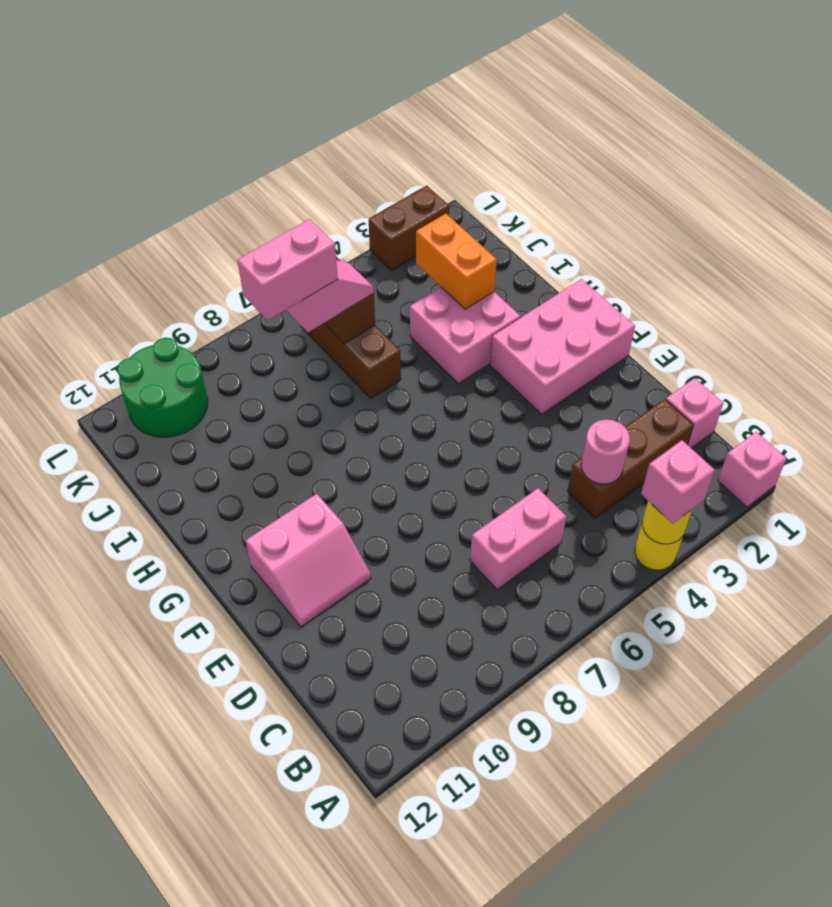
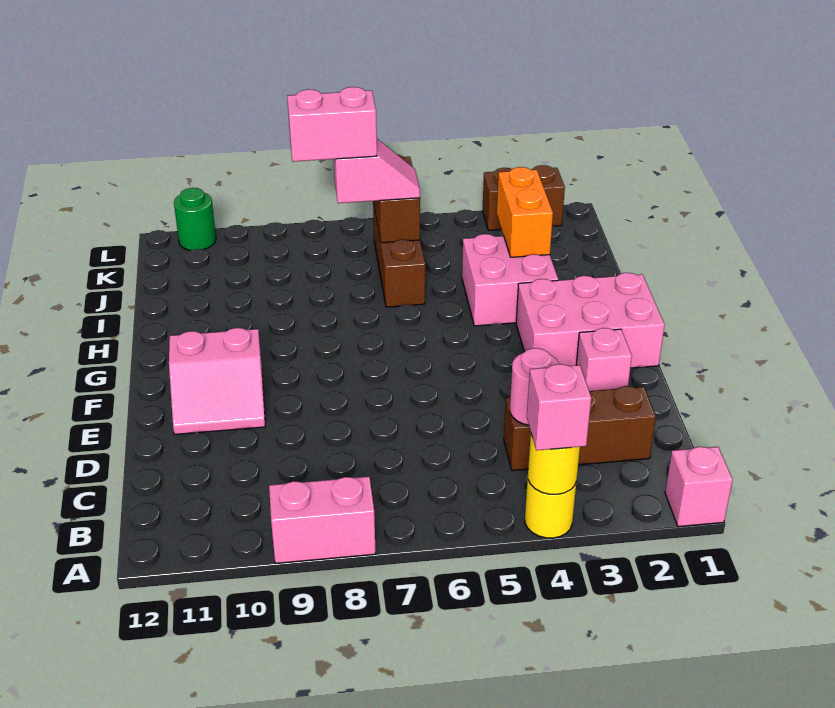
pink brick C1 level 1 -> pink brick E2 level 1
pink brick C6:C7 level 1 -> pink brick A8:A9 level 1
green round brick K10:L11 level 1 -> green round brick L11 level 1

